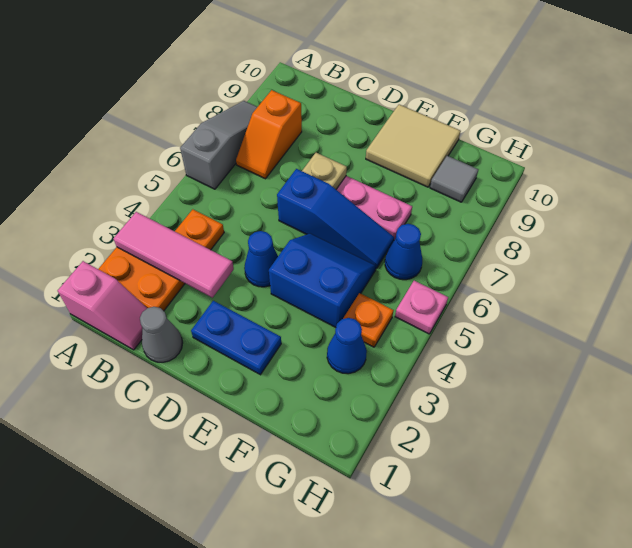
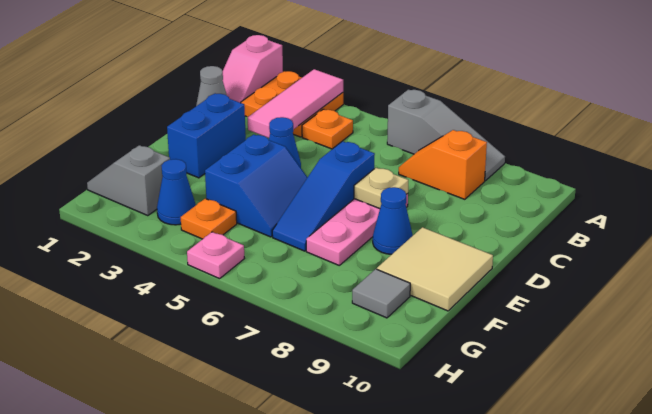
blue plate D2:E2 level 1 -> blue brick D2:E2 level 1
none -> grey slope G1:G2 level 1 top 2
blue cone G6 level 1 -> blue cone E8 level 1

